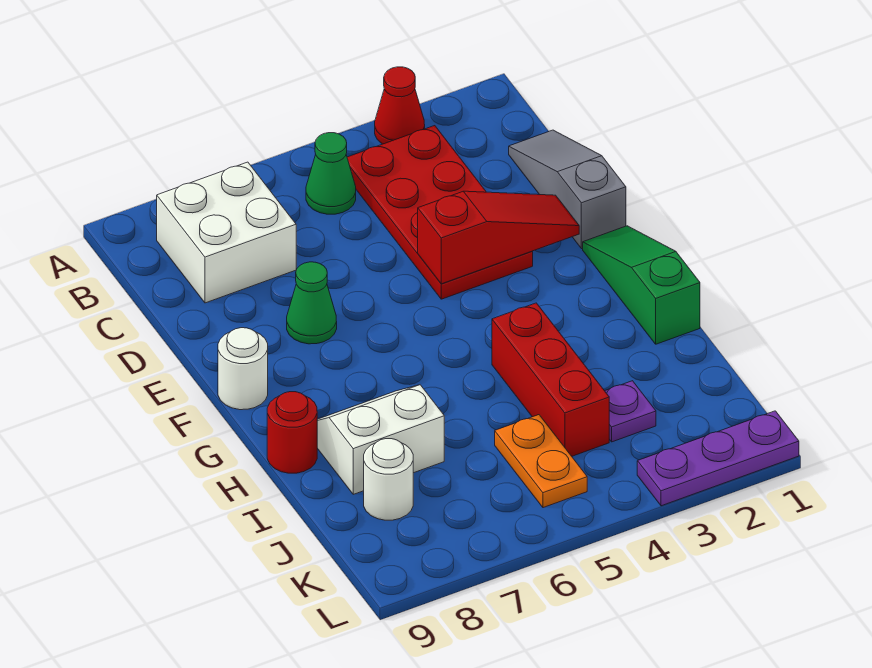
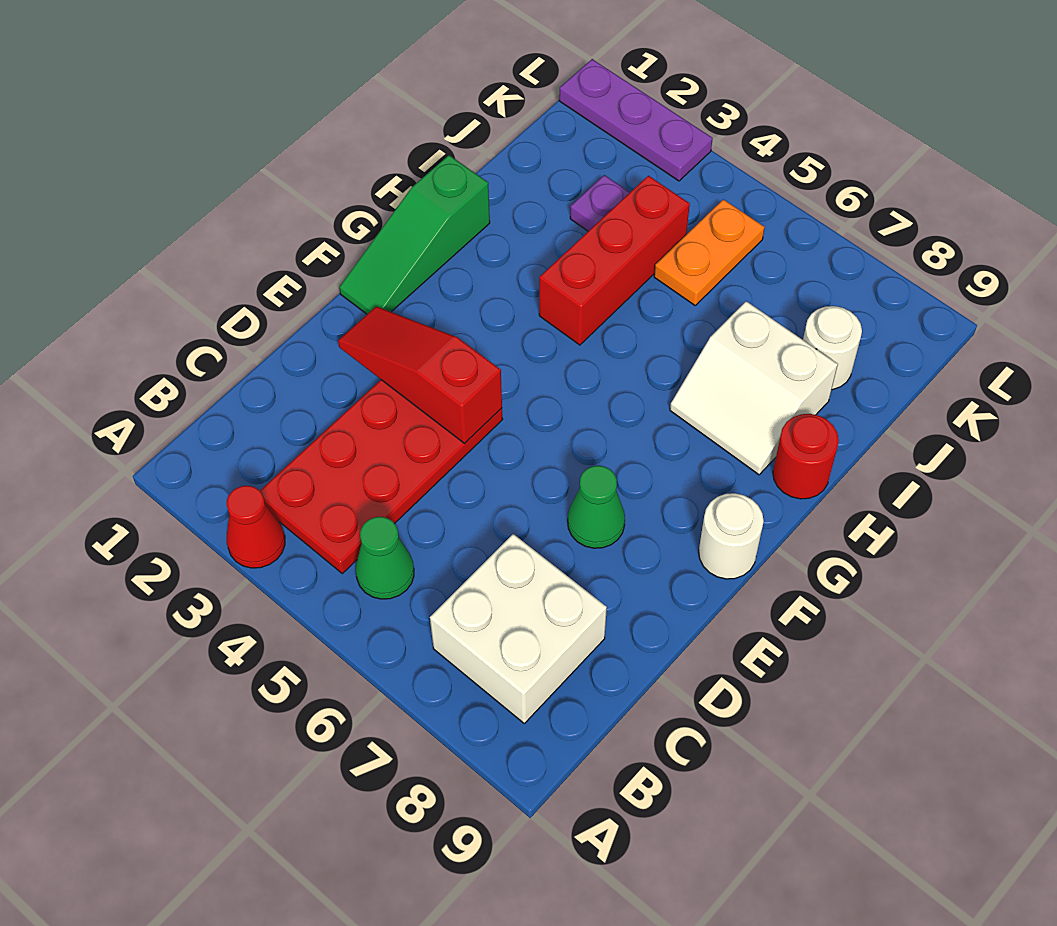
grey slope C1:E1 level 1 top E -> none

